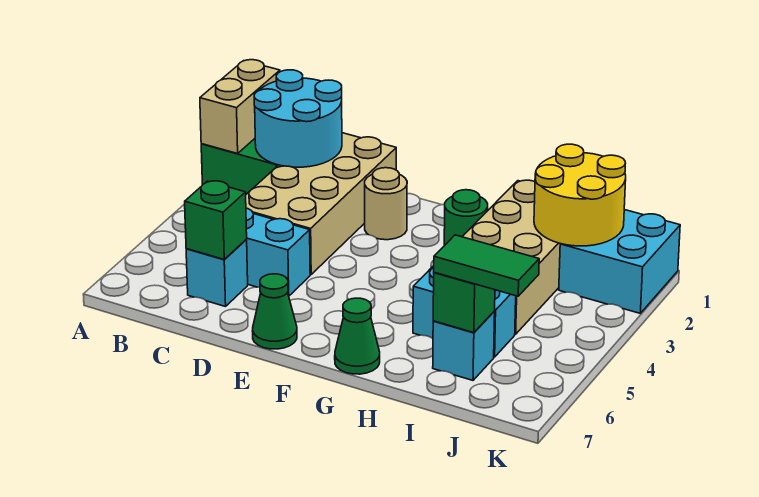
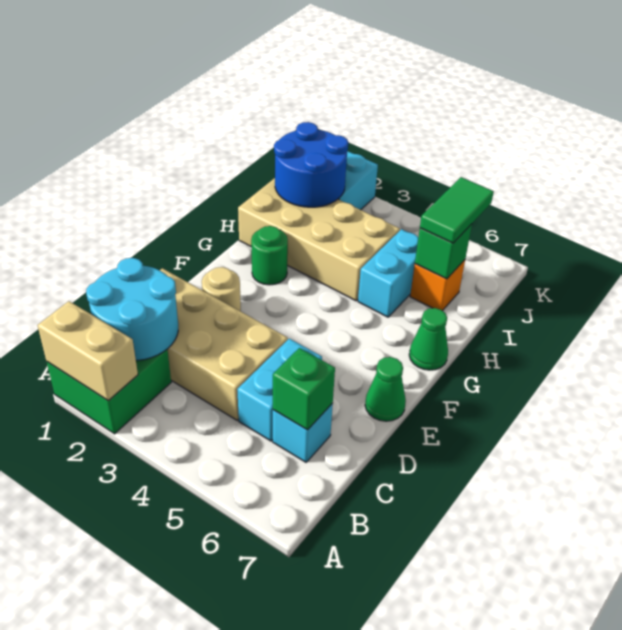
yellow round brick I1:J2 level 2 -> blue round brick I1:J2 level 2
cyan brick I6 level 1 -> orange brick I6 level 1

